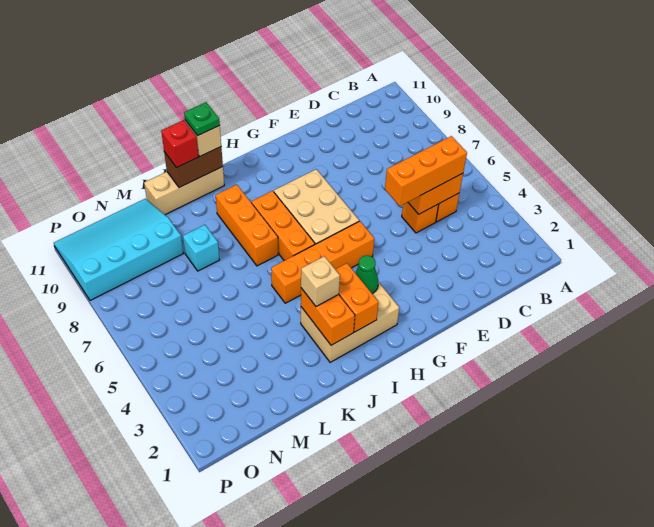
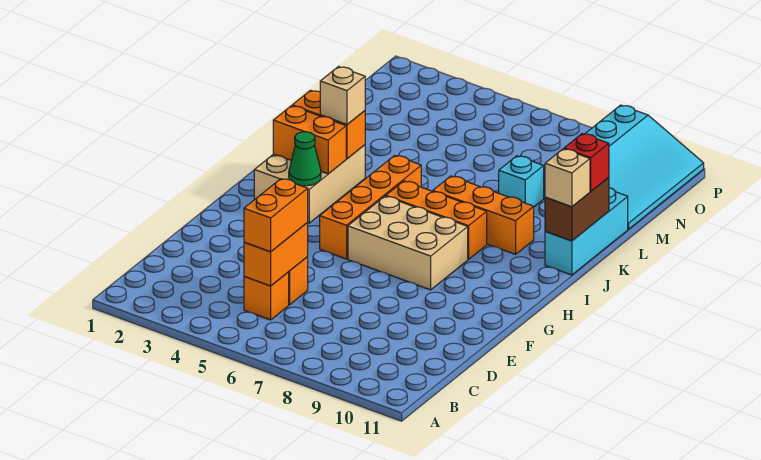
orange brick C5:E5 level 3 -> orange brick C5:D5 level 3
tan brick J11:L11 level 1 -> cyan brick J11:L11 level 1
green plate J11 level 4 -> none

